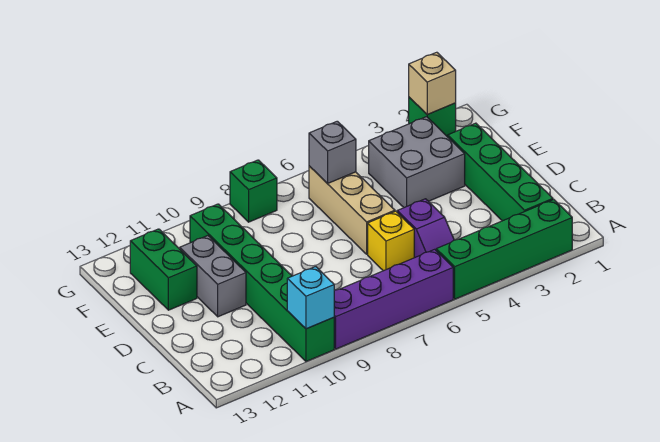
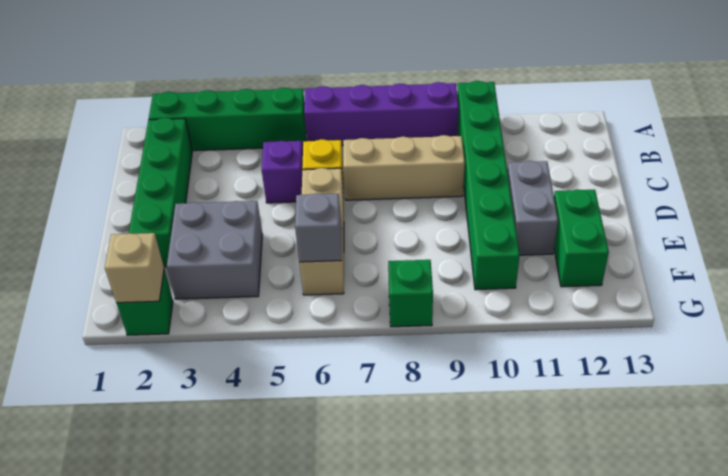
cyan brick A10 level 2 -> none
none -> tan brick C7:C9 level 1

